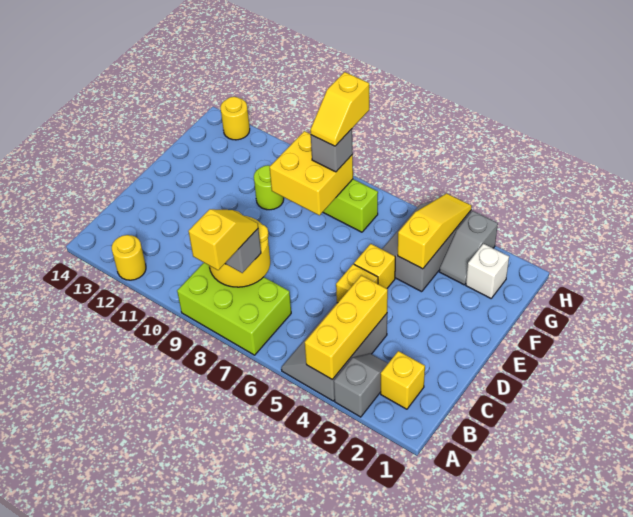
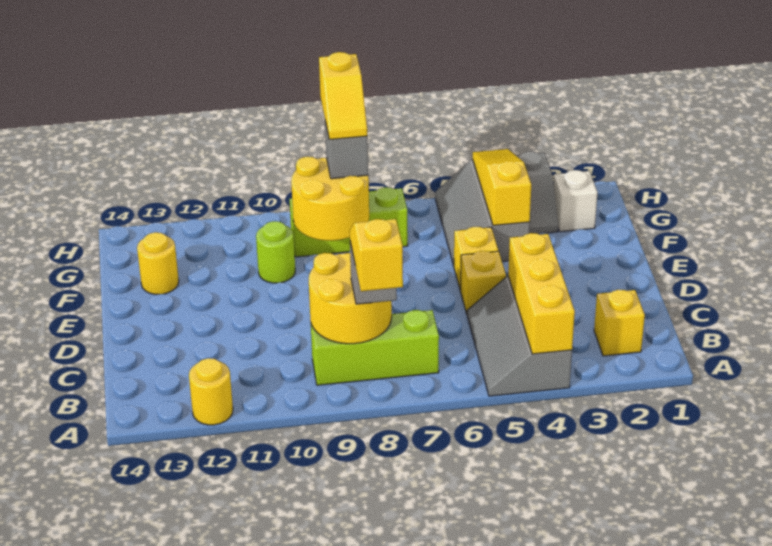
grey slope A3:B3 level 1 top A -> none
lime brick A7:B9 level 1 -> lime brick B7:B9 level 1
yellow brick F8:G9 level 2 -> yellow round brick F8:G9 level 2
yellow round brick H13 level 1 -> yellow round brick F13 level 1

